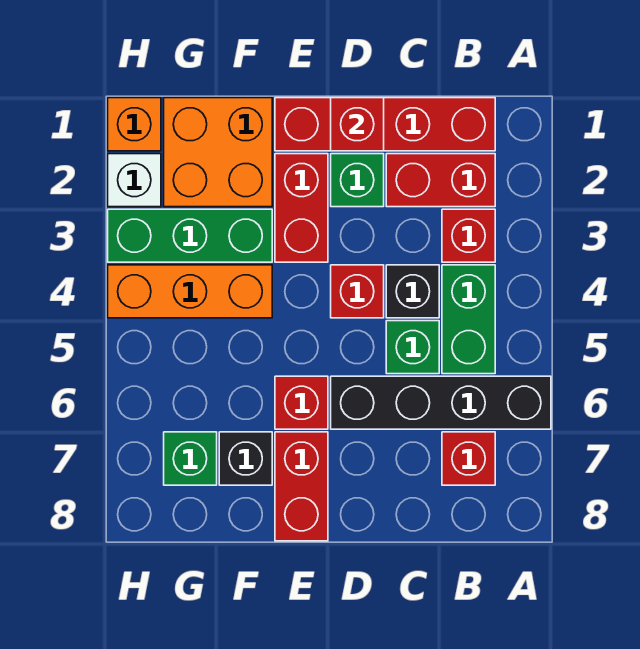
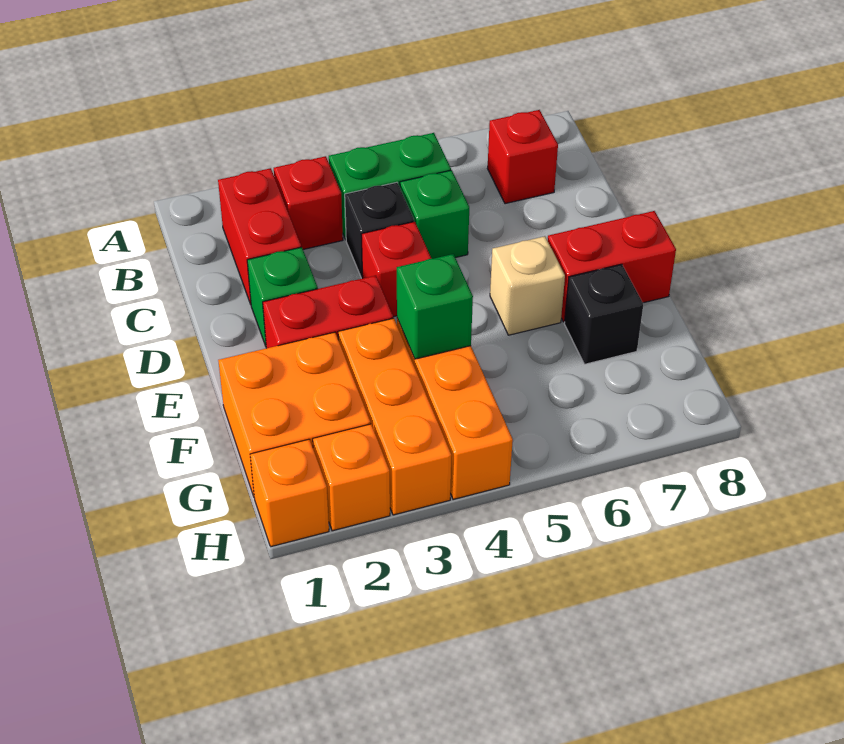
black brick A6:D6 level 1 -> none
red brick B1:E1 level 1 -> none
red brick D1 level 2 -> none
red brick E6 level 1 -> tan brick E6 level 1
green brick F3:H3 level 1 -> orange brick F3:H3 level 1
green brick G7 level 1 -> green brick F4 level 2
white brick H2 level 1 -> orange brick H2 level 1

